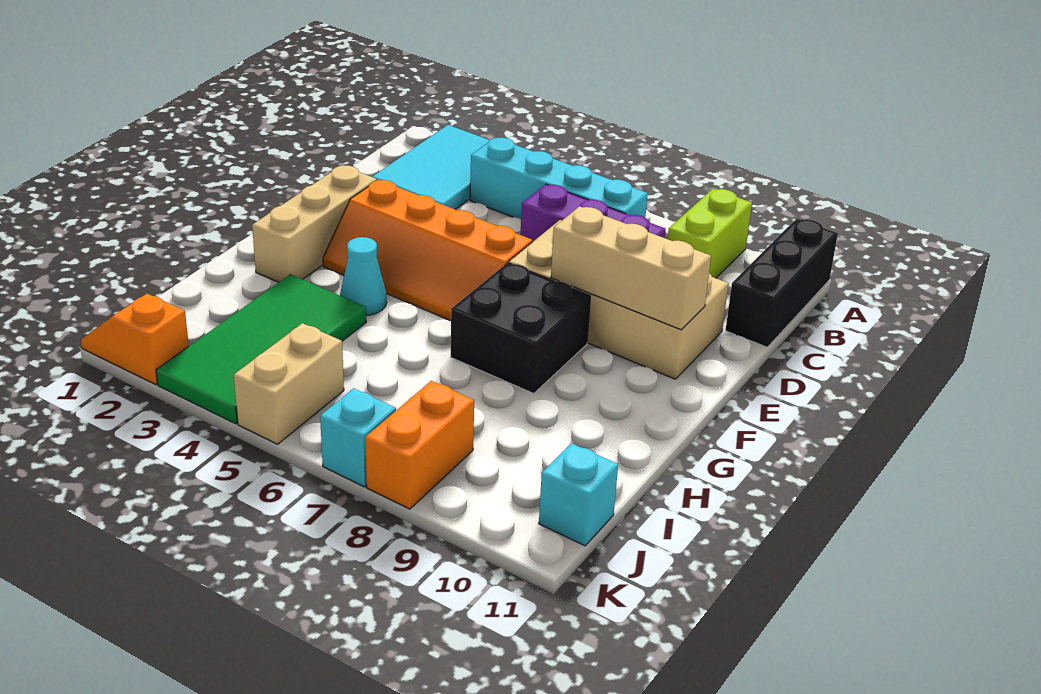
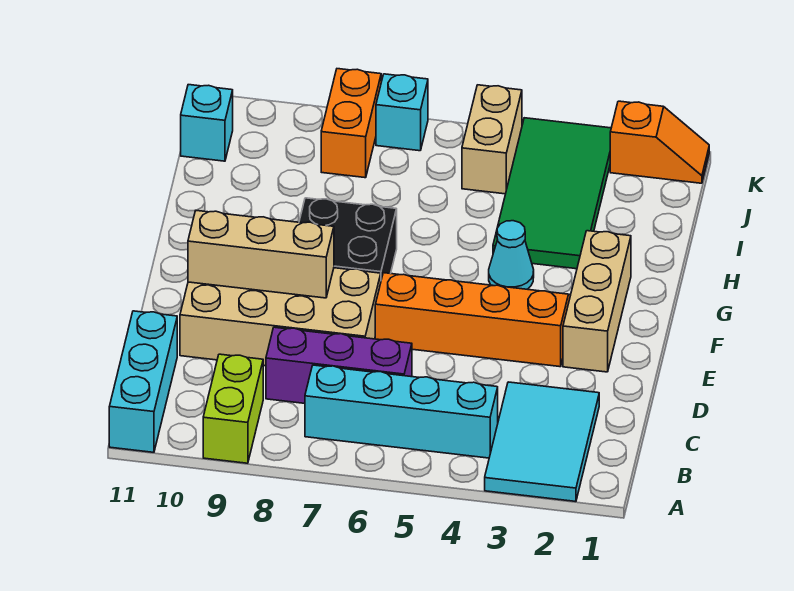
black brick A11:C11 level 1 -> cyan brick A11:C11 level 1

